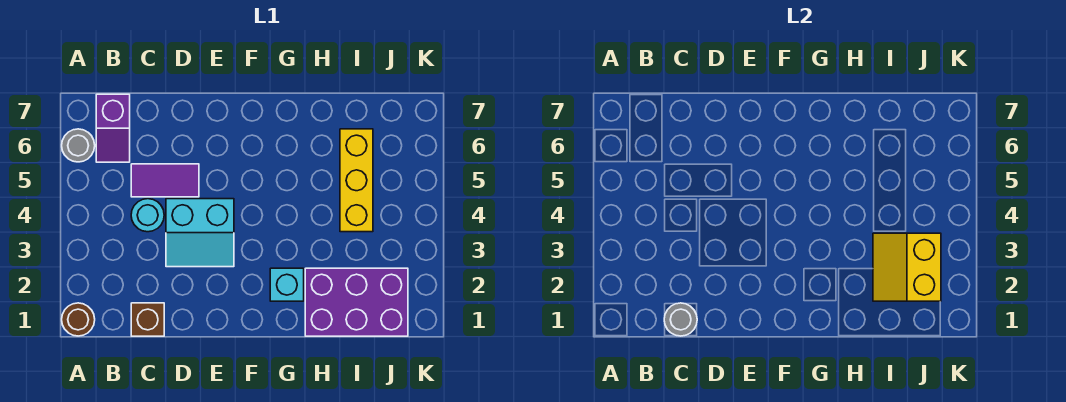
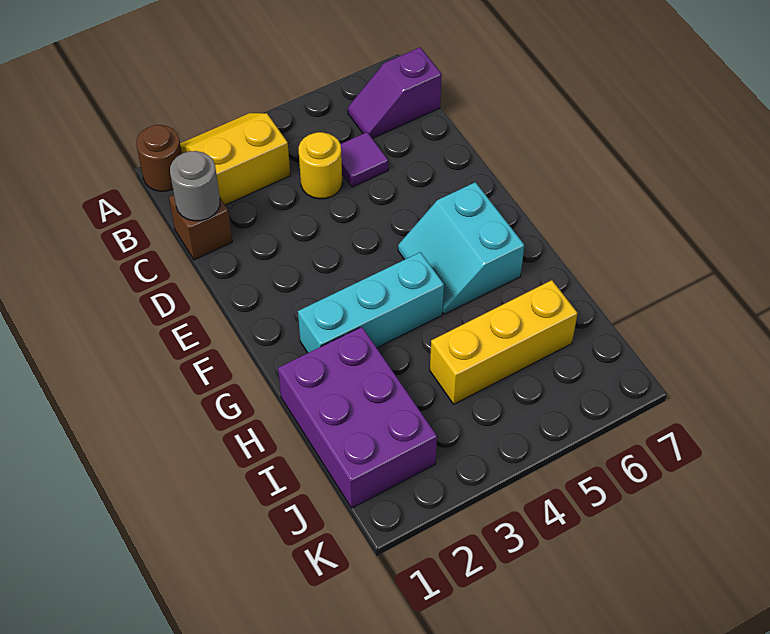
grey round brick A6 level 1 -> none
cyan round brick C4 level 1 -> yellow round brick C4 level 1
purple tile C5:D5 level 1 -> purple tile C5 level 1
cyan slope D3:E4 level 1 top 4 -> cyan slope F5:G6 level 1 top 6
cyan brick G2 level 1 -> cyan brick G2:G4 level 1
yellow slope I2:J3 level 2 top J -> yellow slope A2:B3 level 1 top B

